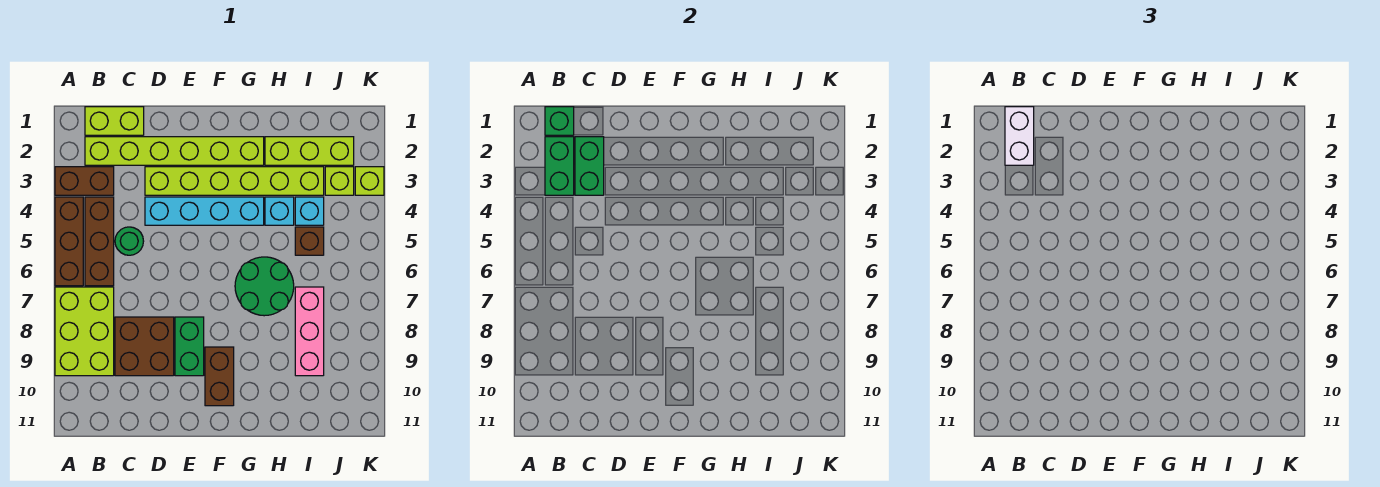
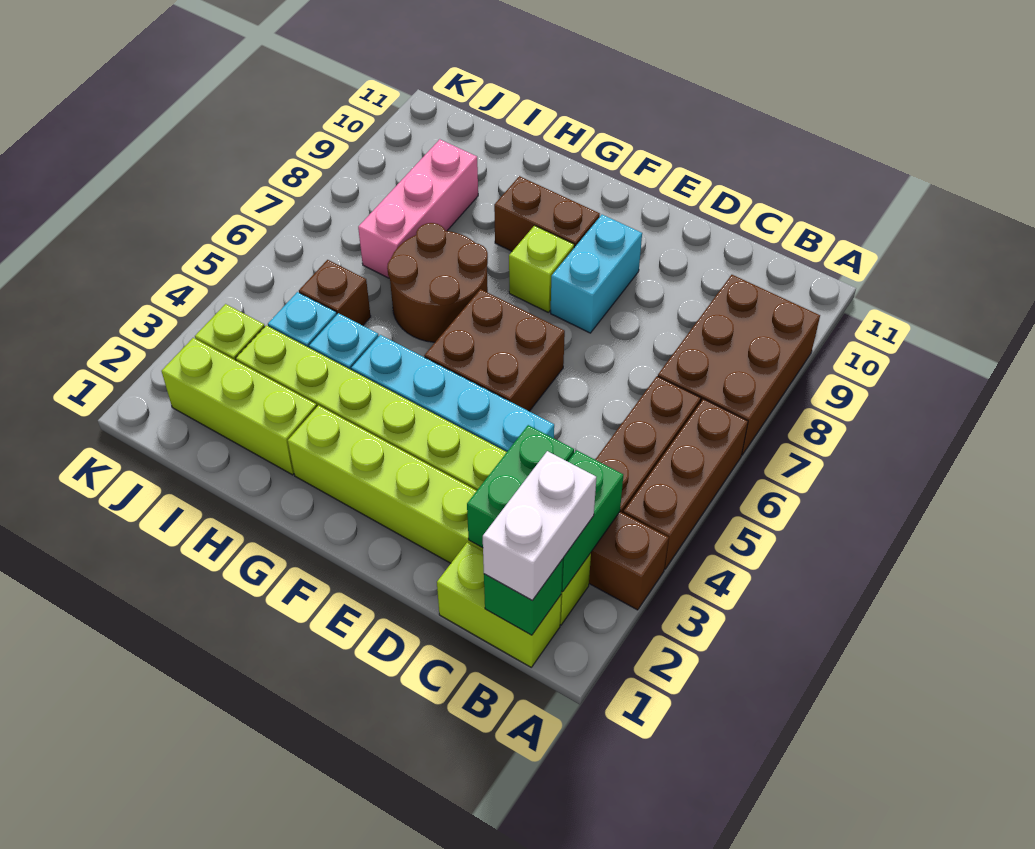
lime brick A7:B9 level 1 -> brown brick A7:B9 level 1
green round brick C5 level 1 -> none
brown brick C8:D9 level 1 -> brown brick E5:F6 level 1
green brick E8:E9 level 1 -> cyan brick E8:E9 level 1
brown brick F9:F10 level 1 -> brown brick F9:G9 level 1
green round brick G6:H7 level 1 -> brown round brick G6:H7 level 1
lime brick K3 level 1 -> lime brick F8 level 1

